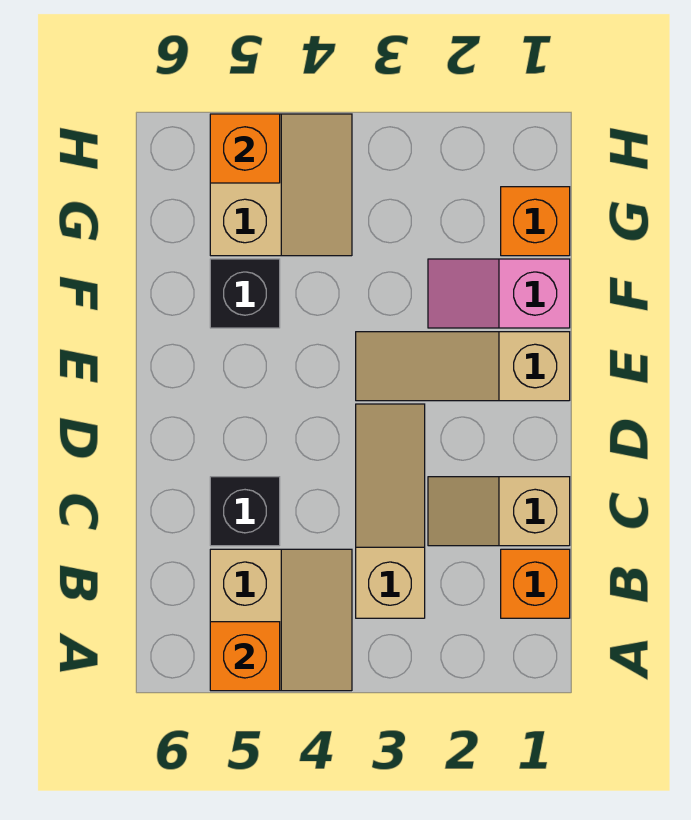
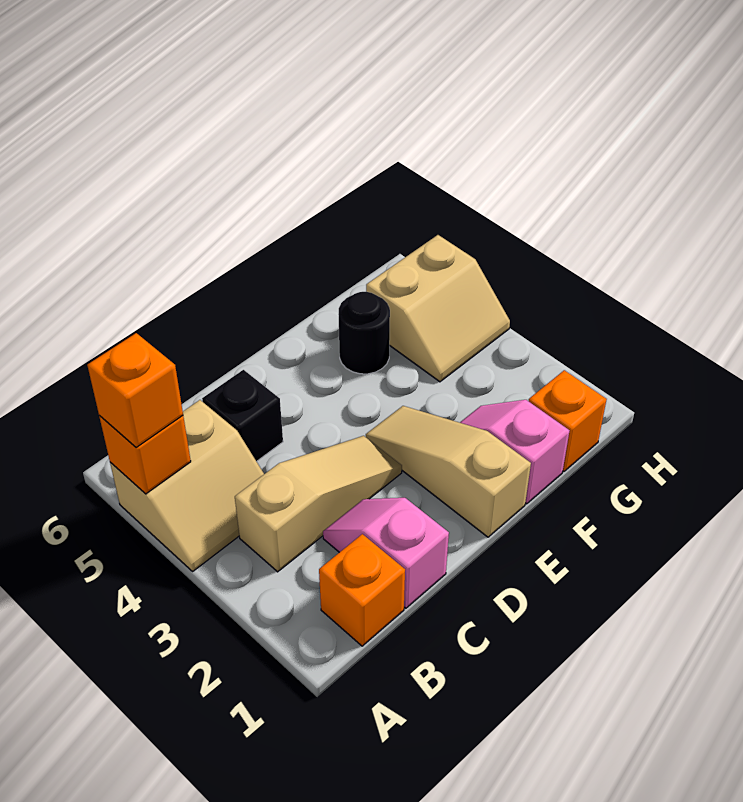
tan slope C1:C2 level 1 top 1 -> pink slope C1:C2 level 1 top 1
black brick F5 level 1 -> black round brick F5 level 1
orange brick H5 level 2 -> orange brick A5 level 3

